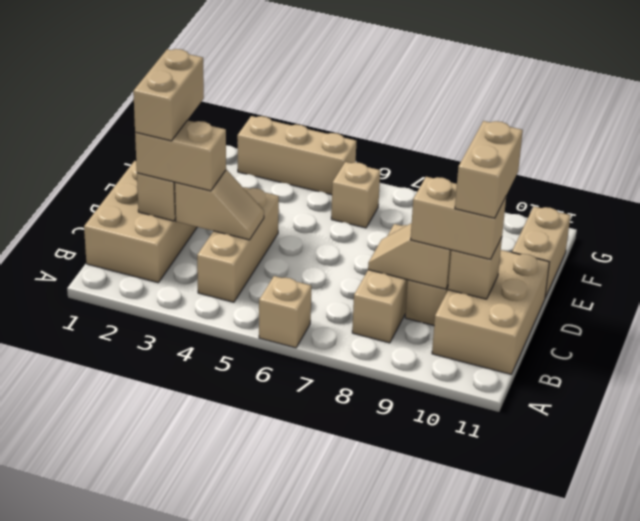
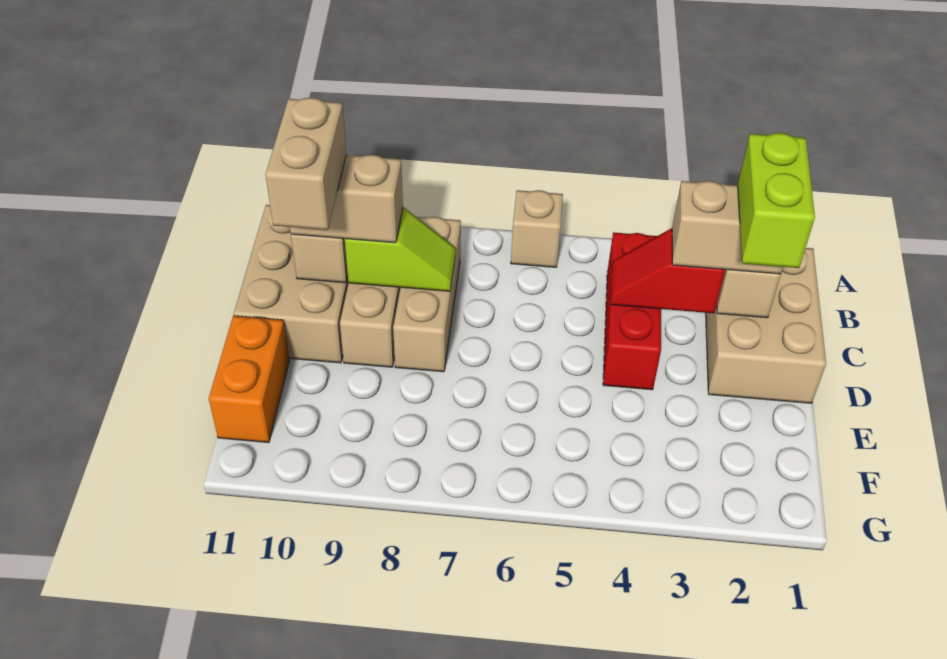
tan brick B4:D4 level 1 -> red brick B4:D4 level 1
tan brick C2:D2 level 4 -> lime brick C2:D2 level 4
tan slope C3:C4 level 2 top 3 -> red slope C3:C4 level 2 top 3
tan slope C8:C9 level 2 top 9 -> lime slope C8:C9 level 2 top 9
tan brick E11:F11 level 1 -> orange brick E11:F11 level 1
tan brick F6 level 1 -> none
tan brick G3:G5 level 1 -> none

